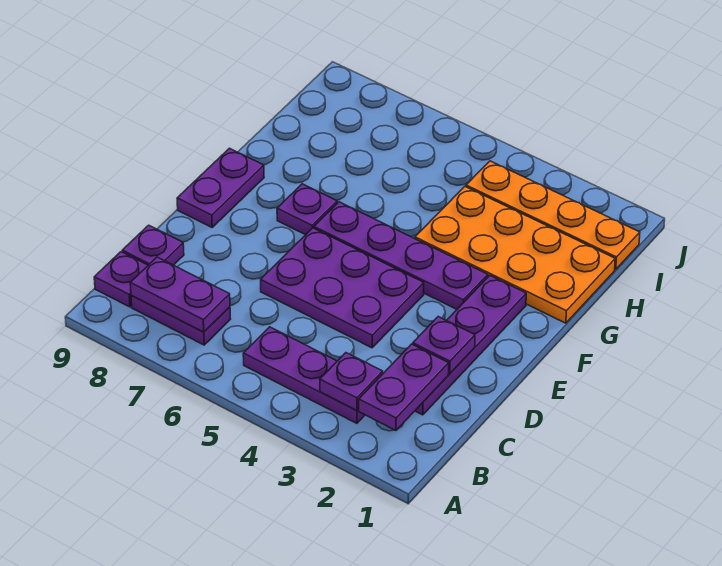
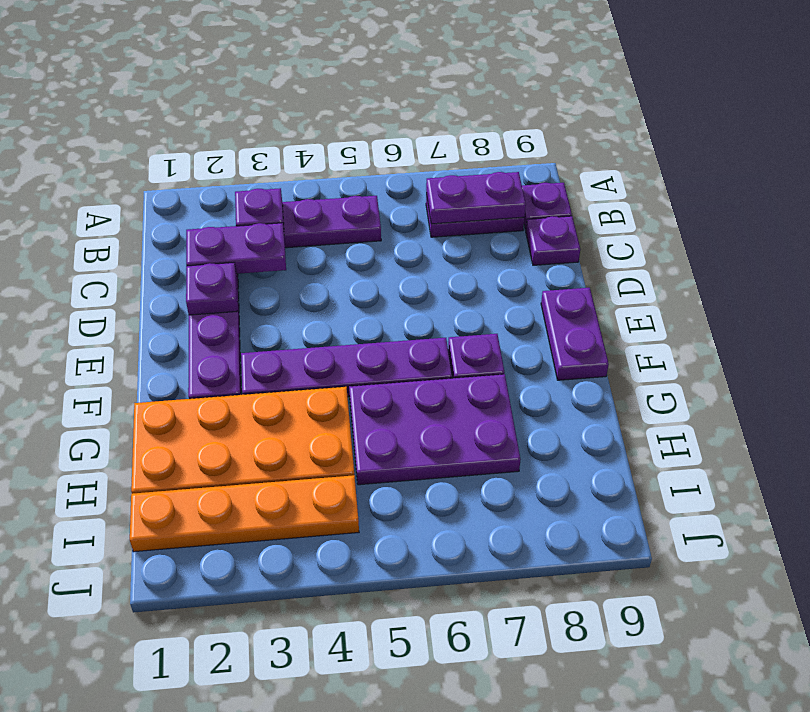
purple plate B2:C2 level 2 -> purple plate C2:C3 level 2
purple plate D4:E6 level 1 -> purple plate G5:H7 level 1

